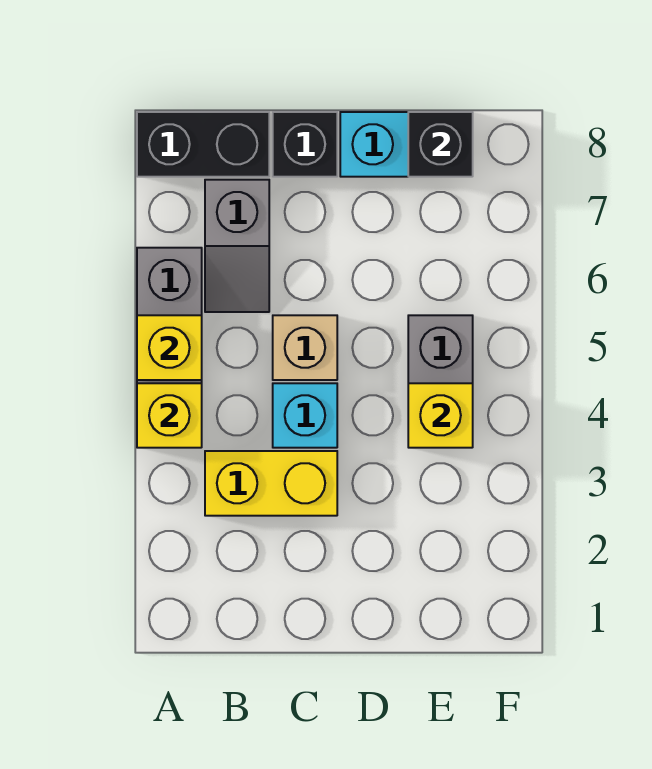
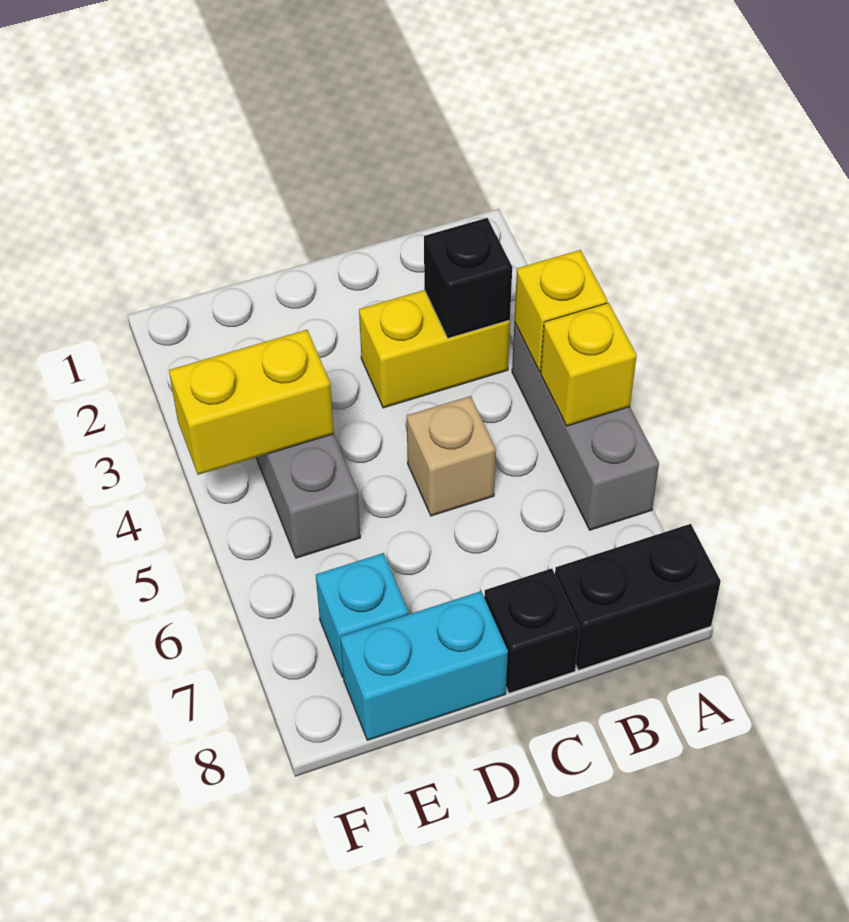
grey slope B6:B7 level 1 top 7 -> none
cyan brick C4 level 1 -> cyan brick E7 level 1
yellow brick E4 level 2 -> yellow brick E4:F4 level 2
black brick E8 level 2 -> black brick B3 level 2

